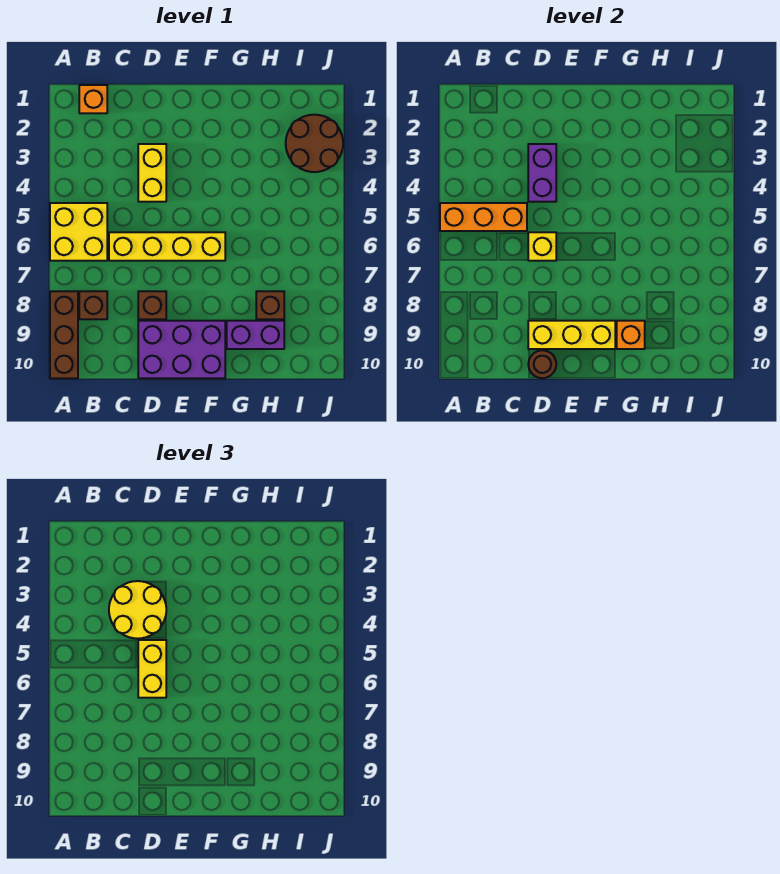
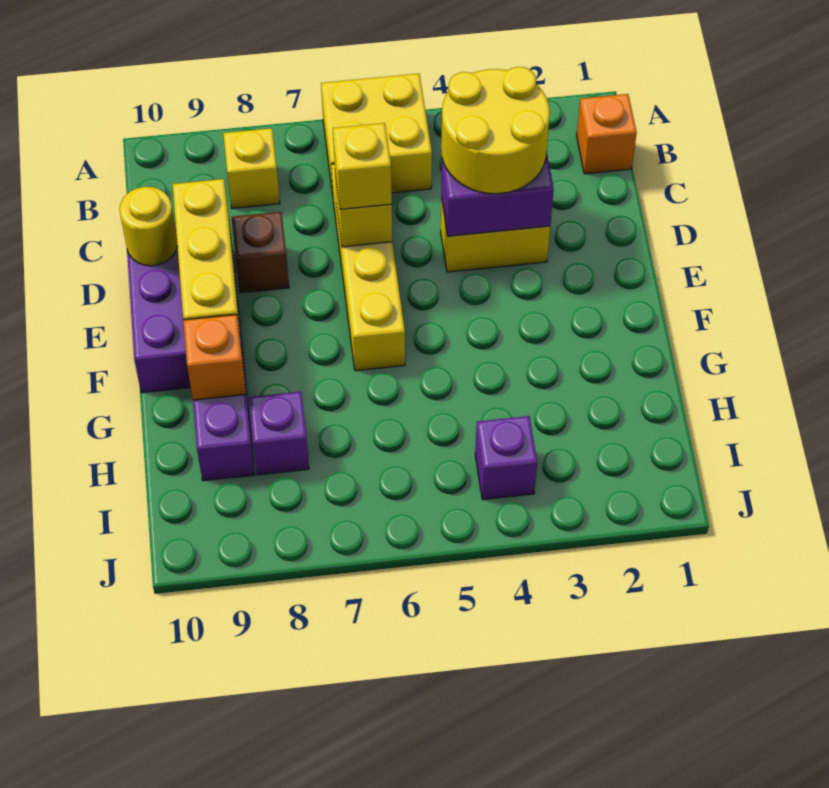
orange brick A5:C5 level 2 -> none
brown brick A8:A10 level 1 -> none
brown brick B8 level 1 -> yellow brick B8 level 1
yellow brick D5:D6 level 3 -> yellow brick D6 level 3
brown round brick D10 level 2 -> yellow round brick D10 level 2
brown brick H8 level 1 -> purple brick H8 level 1
brown round brick I2:J3 level 1 -> none
none -> purple brick I4 level 1

